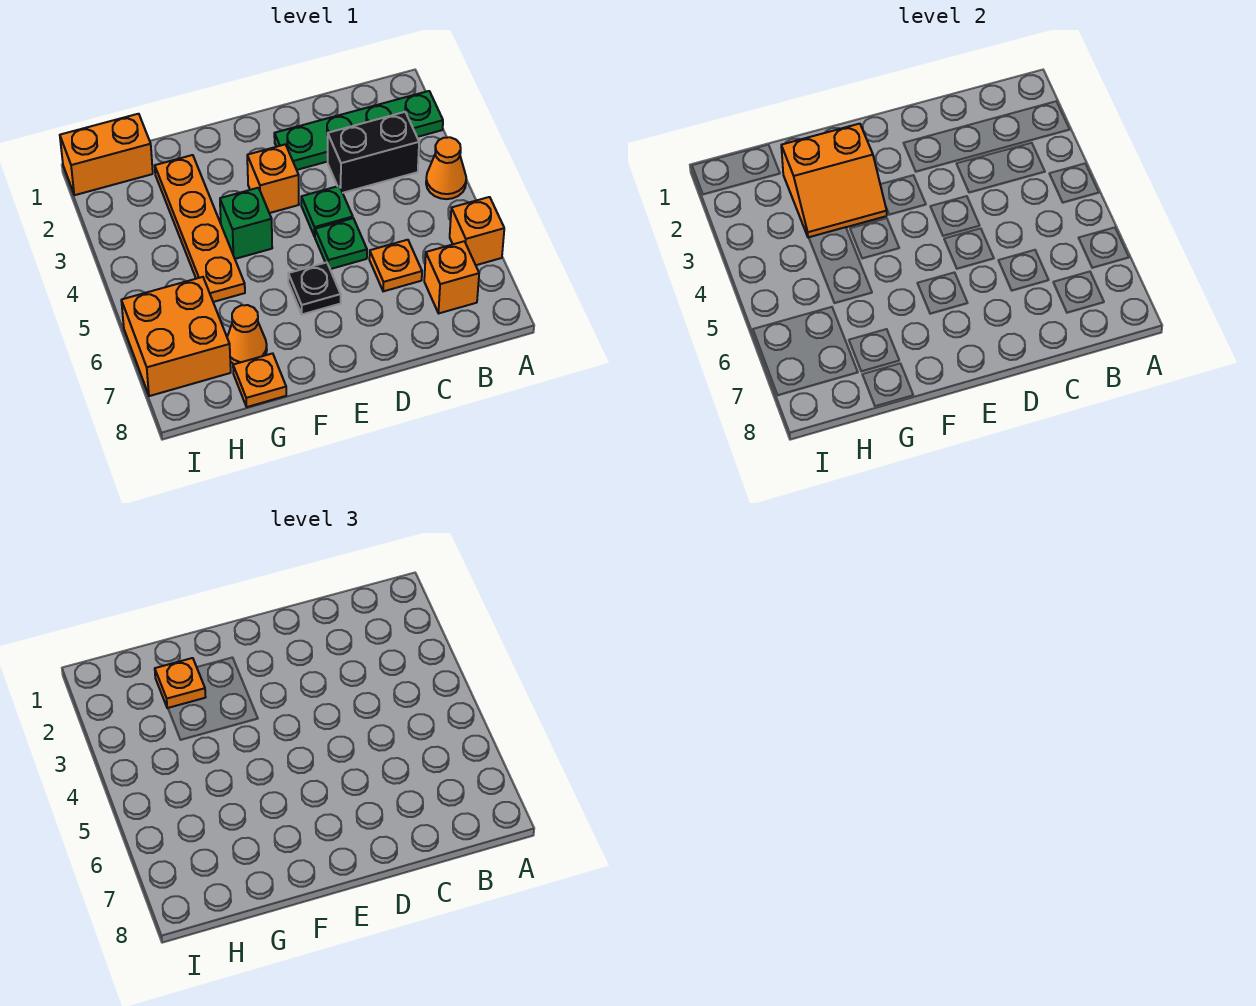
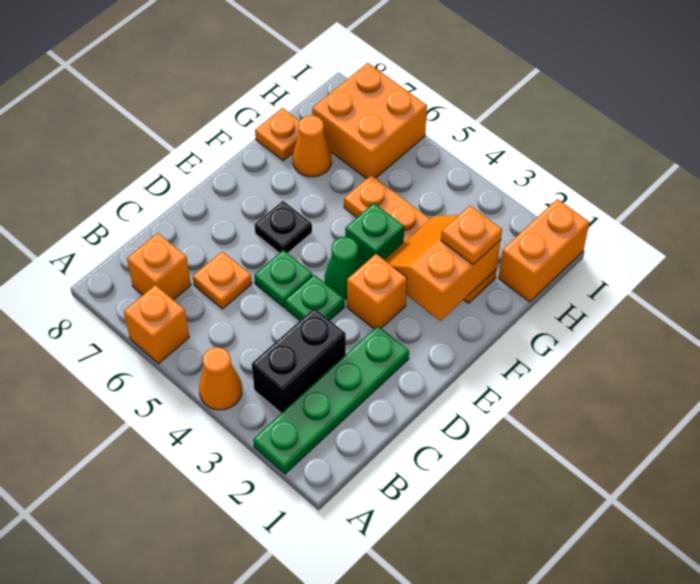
none -> green cone E4 level 1

